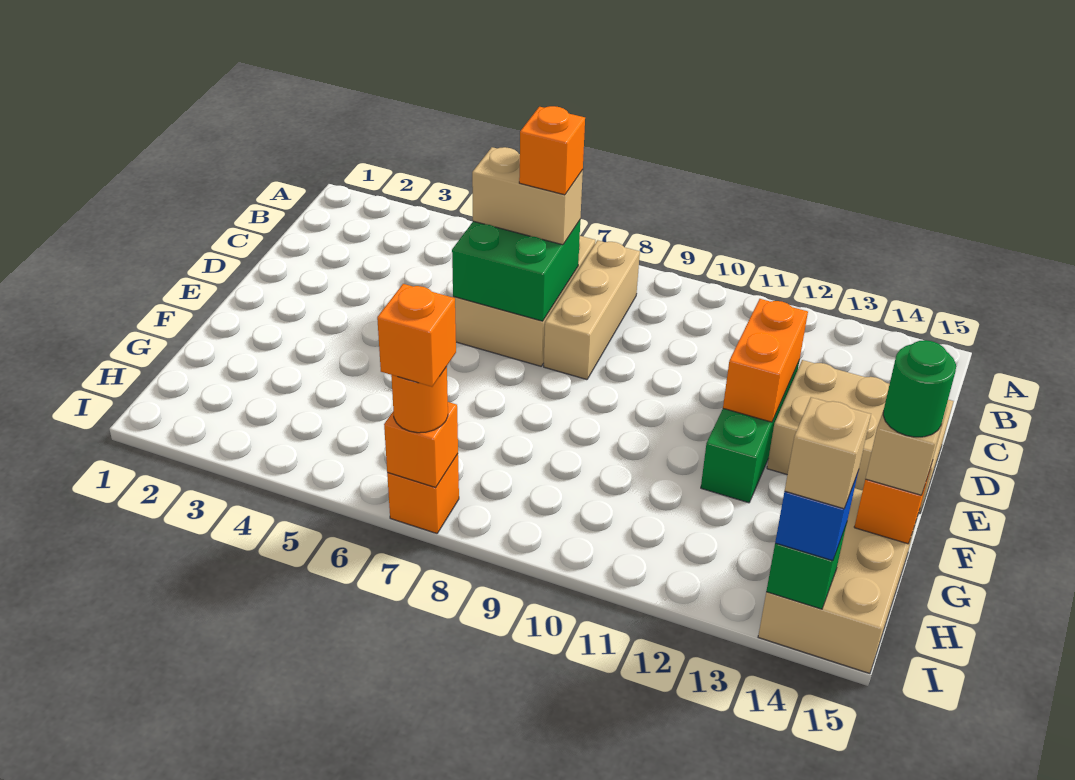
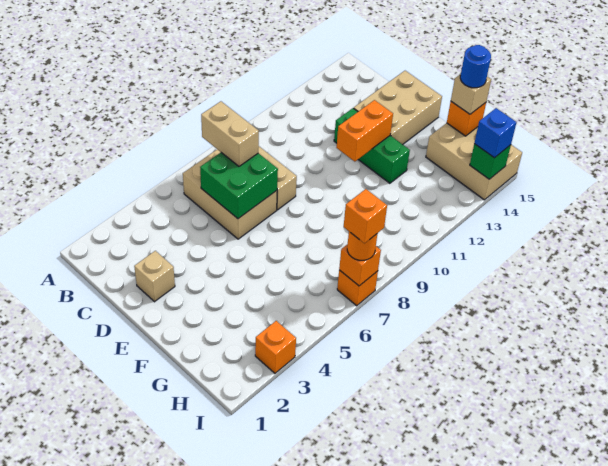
tan brick C6:C7 level 3 -> tan brick B7:C7 level 3
orange brick C7 level 4 -> orange brick I3 level 1
orange brick D12:E12 level 2 -> orange brick E11:E12 level 2
green round brick G15 level 4 -> blue round brick G15 level 4
tan brick I14 level 4 -> tan brick D2 level 1

